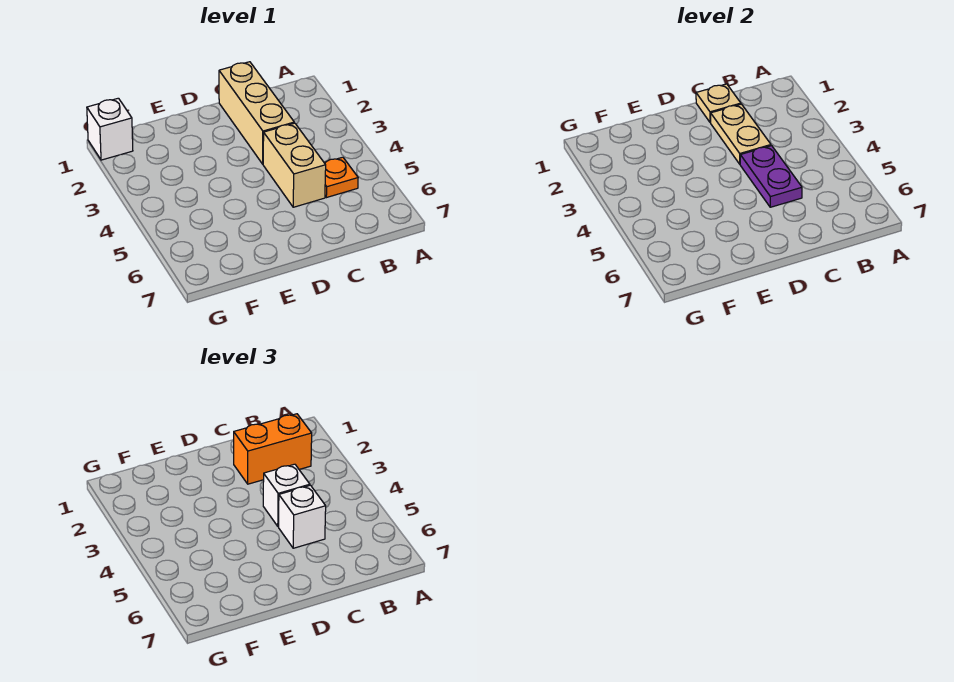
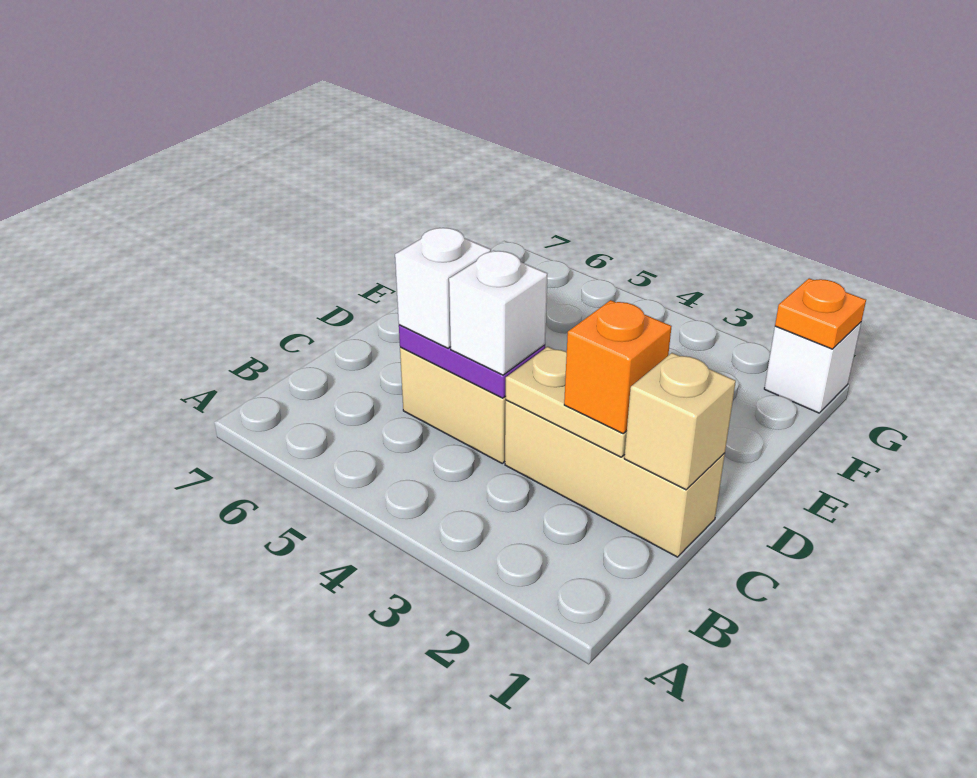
orange brick B2:C2 level 3 -> orange brick C2 level 3
orange plate B5 level 1 -> orange plate G1 level 2
tan plate C1 level 2 -> tan brick C1 level 2

